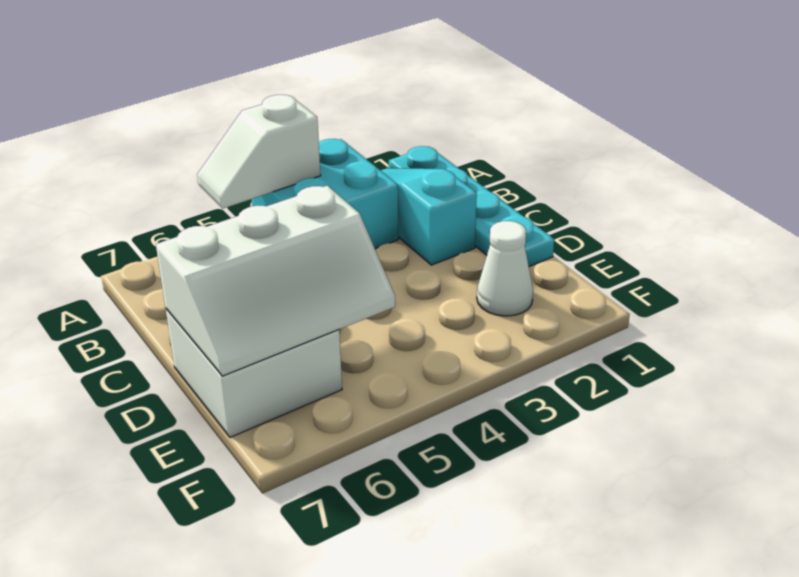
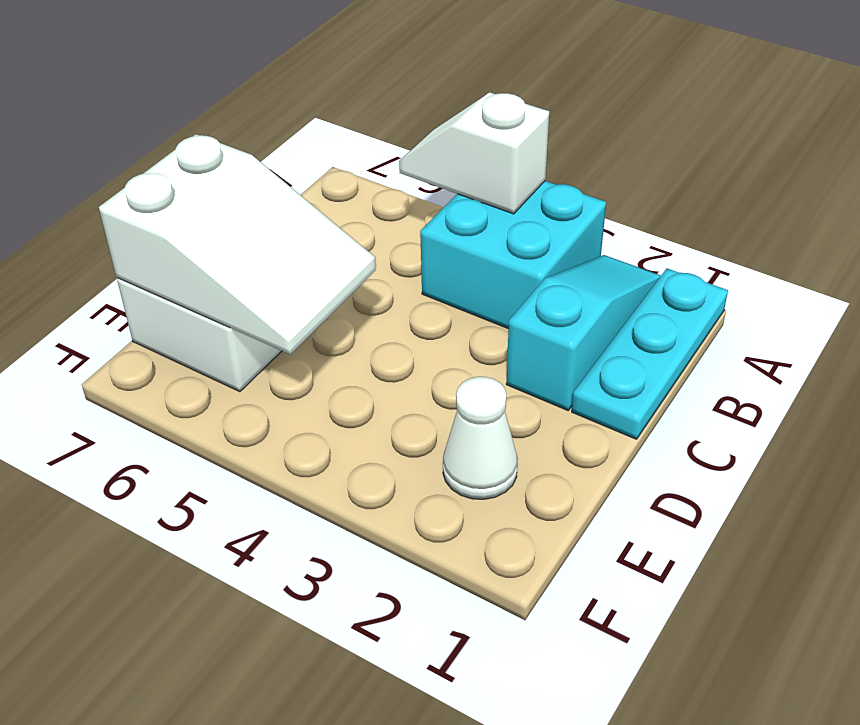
cyan plate A1:D1 level 1 -> cyan plate A1:C1 level 1
white slope D5:E7 level 2 top D -> white slope D5:E7 level 2 top 7

